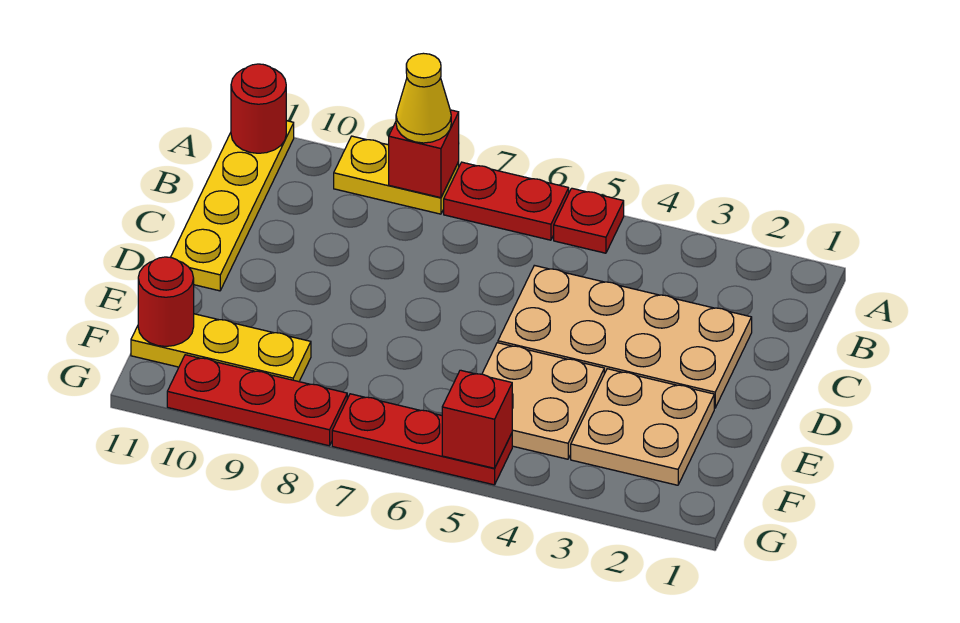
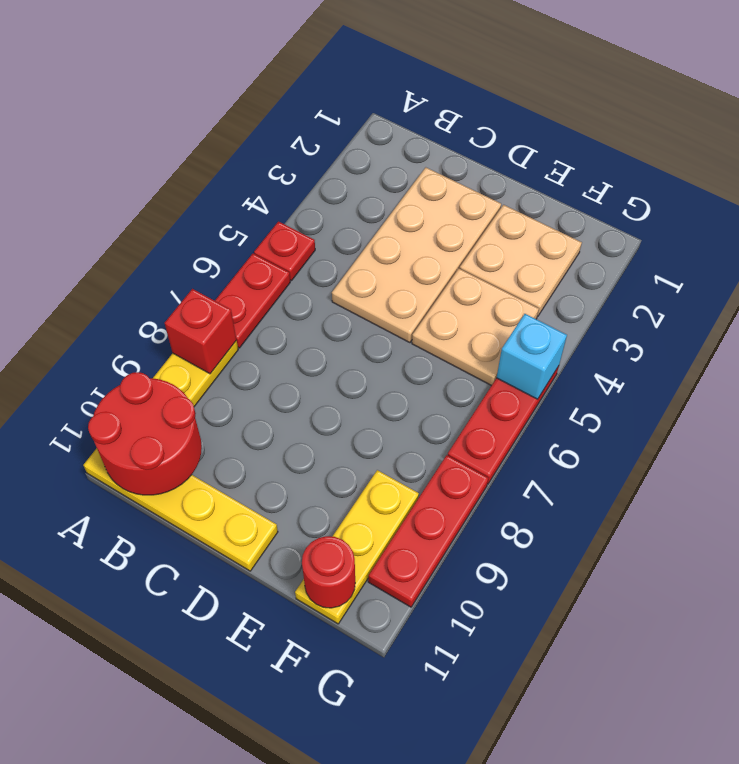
yellow cone A8 level 3 -> none
red round brick A11 level 2 -> red round brick A10:B11 level 2
red brick G5 level 2 -> cyan brick G5 level 2

